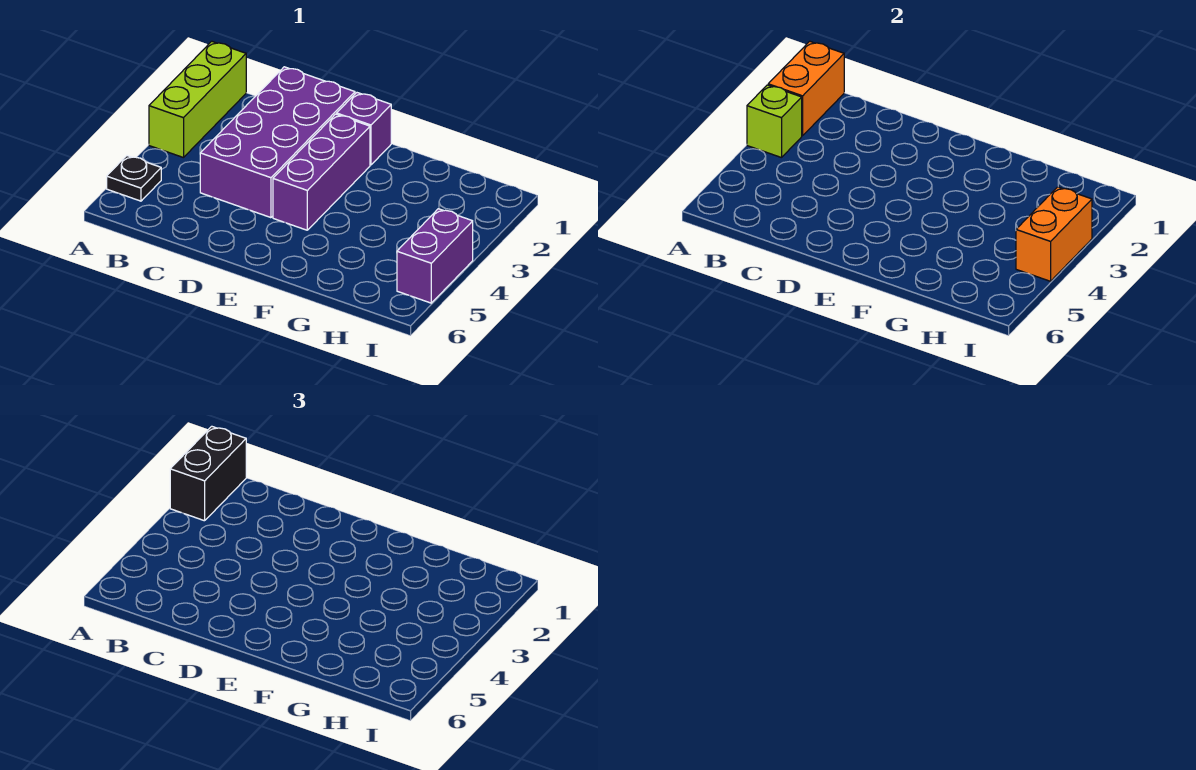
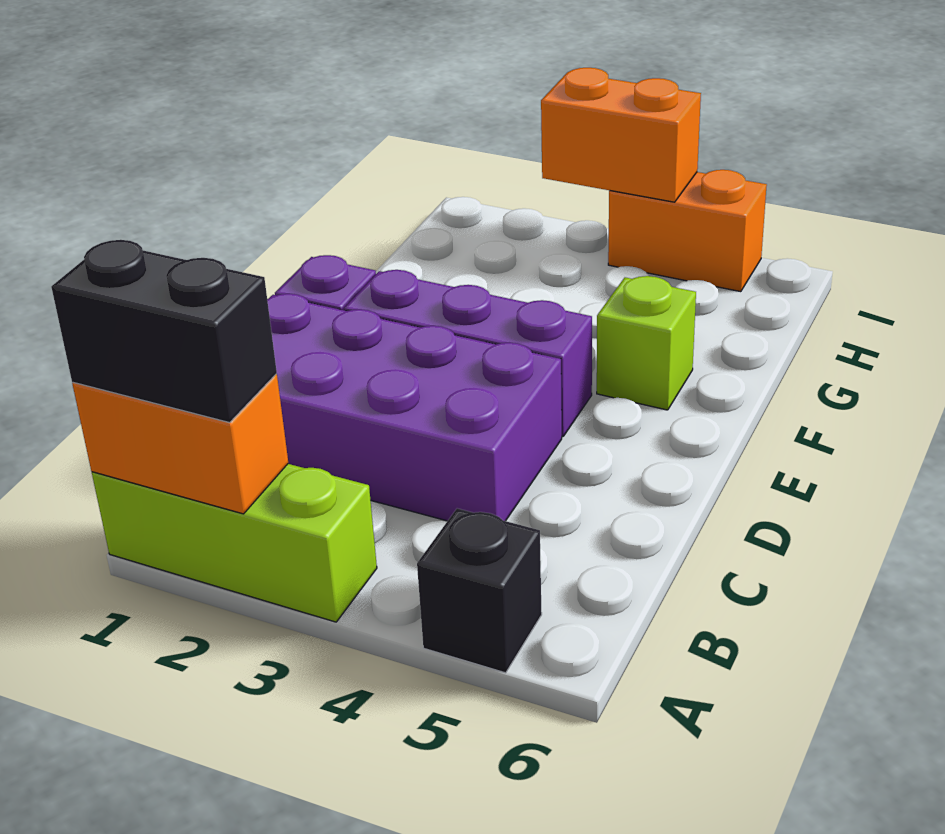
lime brick A3 level 2 -> lime brick F5 level 1
black plate A5 level 1 -> black brick A5 level 1
purple brick I4:I5 level 1 -> orange brick I4:I5 level 1

